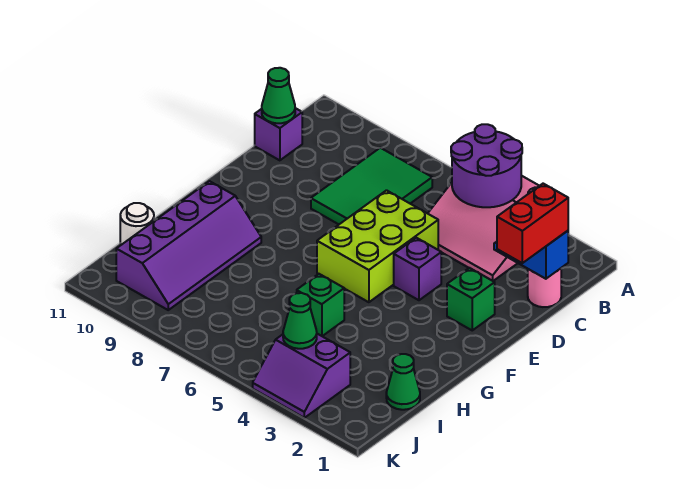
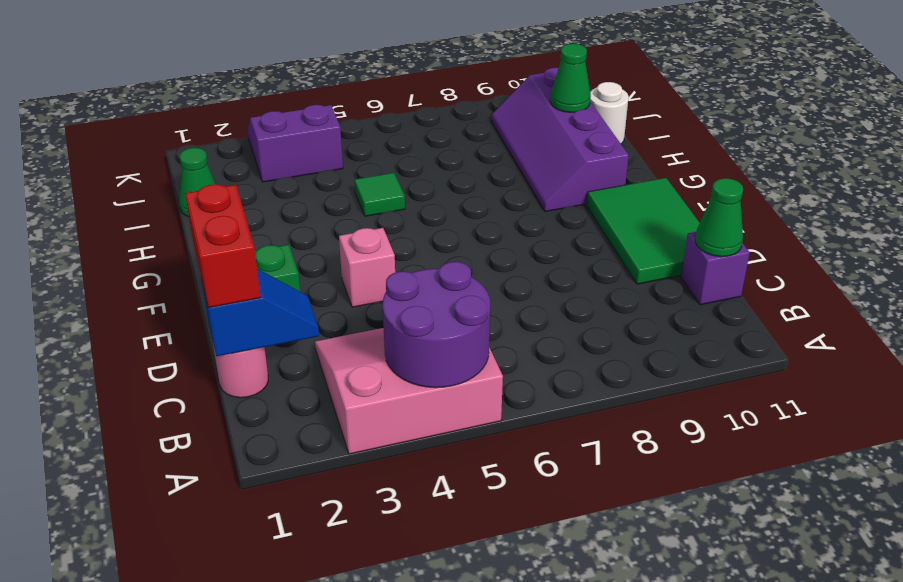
green tile B7:D8 level 1 -> green tile D10:F11 level 1
lime brick D5:F6 level 1 -> none
purple brick E4 level 1 -> pink brick E4 level 1
green brick H5 level 1 -> green tile H5 level 1
green cone J4 level 2 -> green cone I10 level 2

